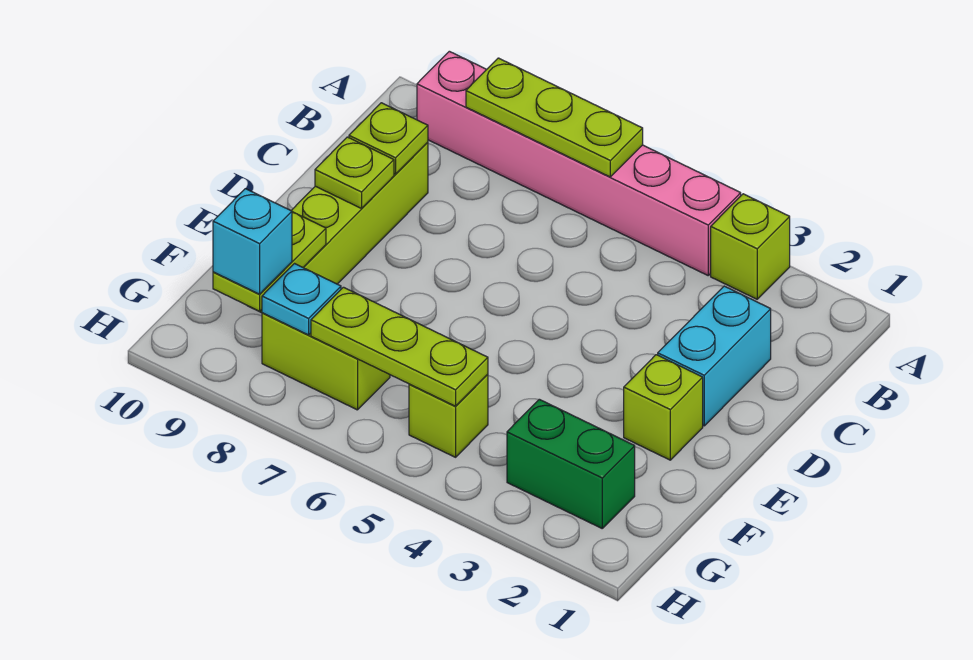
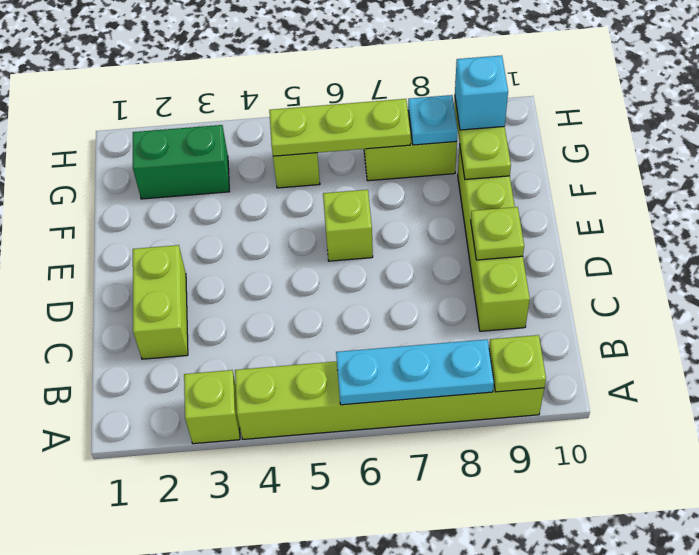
pink brick A4:A9 level 1 -> lime brick A4:A9 level 1
lime plate A6:A8 level 2 -> cyan plate A6:A8 level 2
cyan brick C2:D2 level 1 -> lime brick C2:D2 level 1
lime plate C9 level 2 -> lime plate A9 level 2
lime brick E2 level 1 -> lime brick E6 level 1

